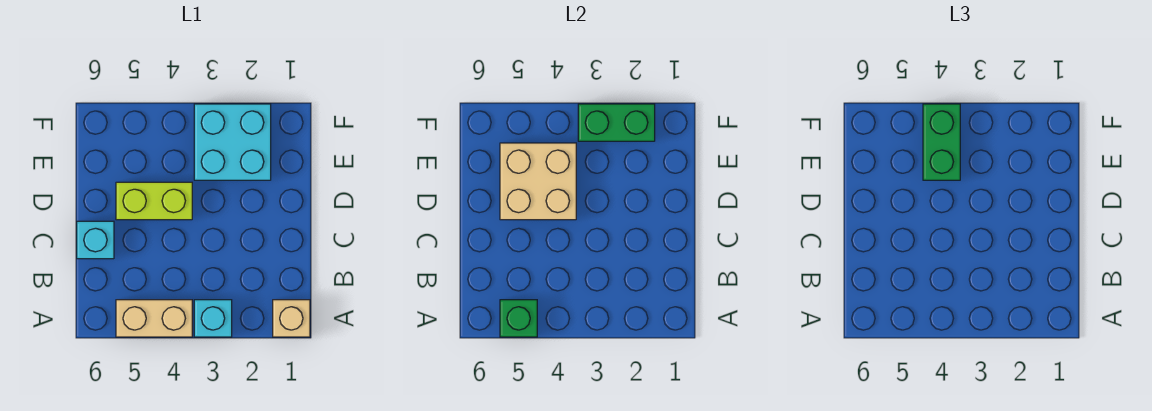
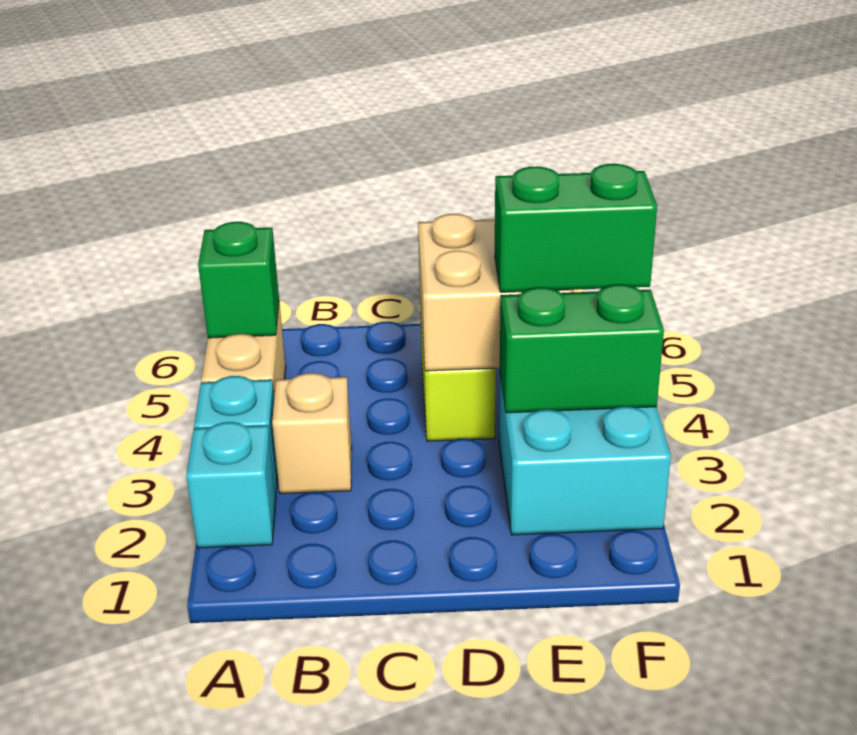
tan brick A1 level 1 -> tan brick B3 level 1
cyan brick C6 level 1 -> cyan brick A2 level 1
green brick F2:F3 level 2 -> green brick E3:F3 level 2

